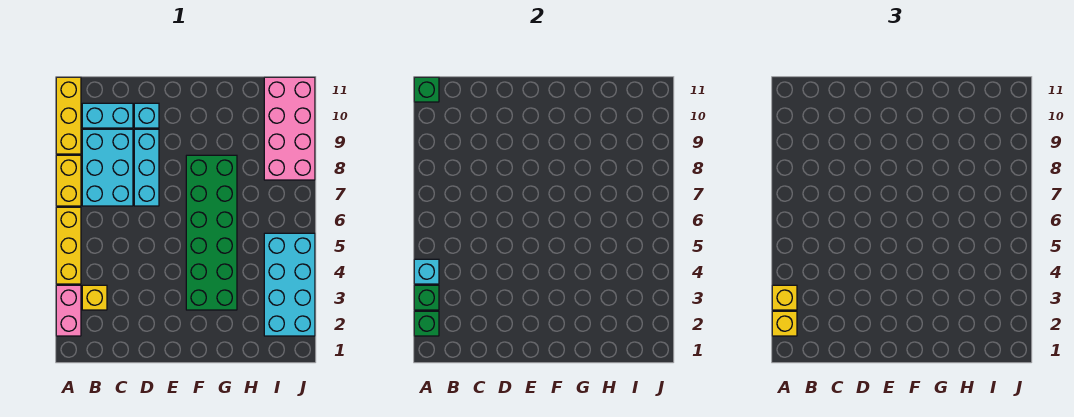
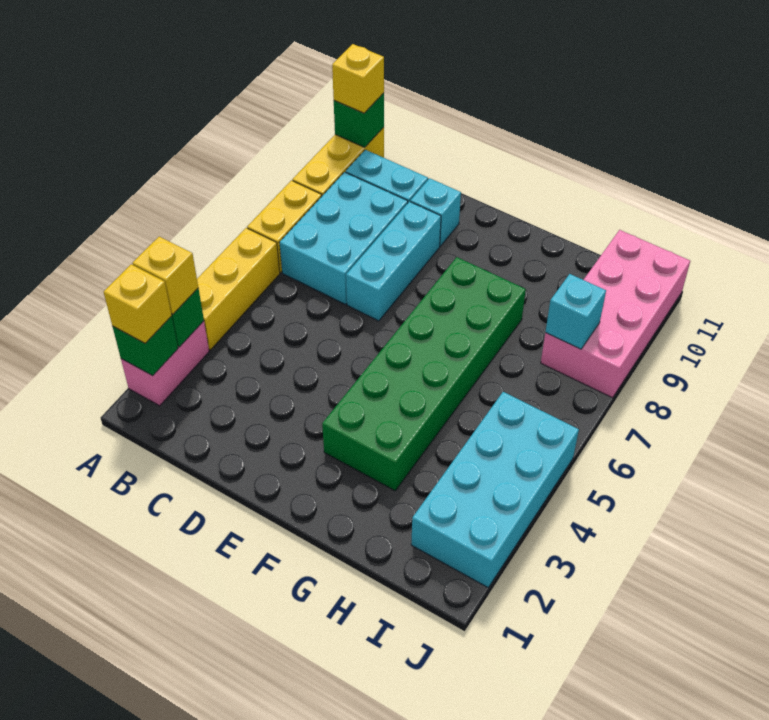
cyan brick A4 level 2 -> cyan brick I8 level 2
yellow brick B3 level 1 -> yellow brick A11 level 3

